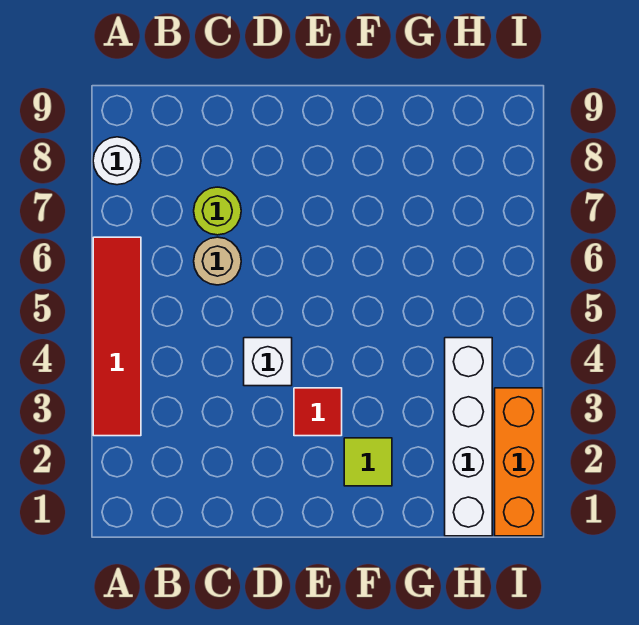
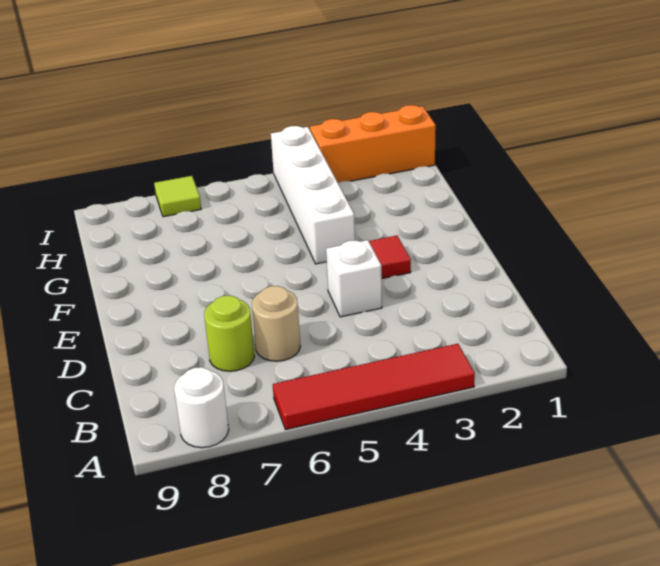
lime tile F2 level 1 -> lime tile I7 level 1
white brick H1:H4 level 1 -> white brick F4:I4 level 1

